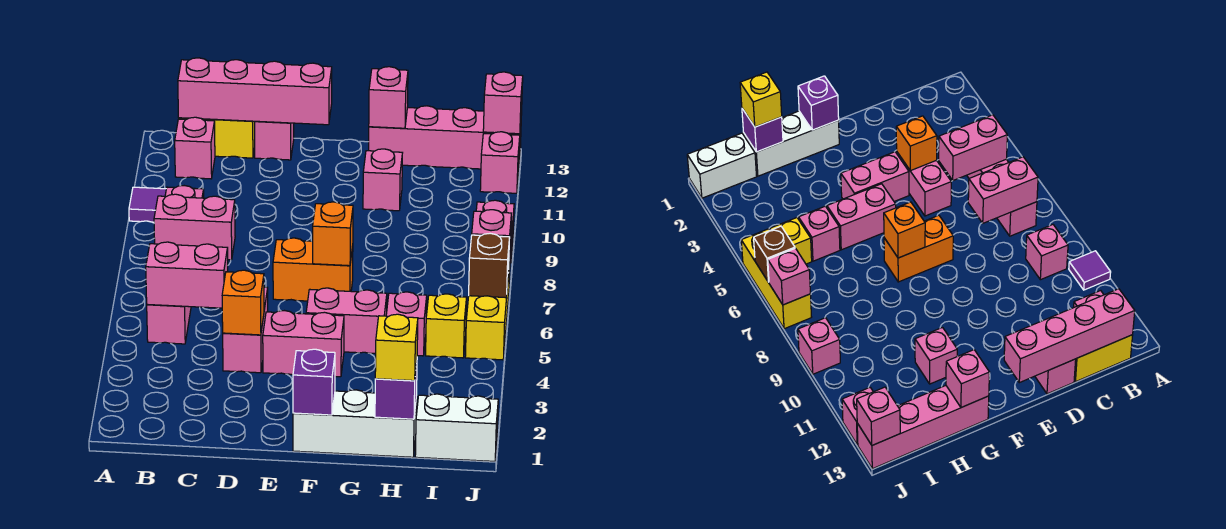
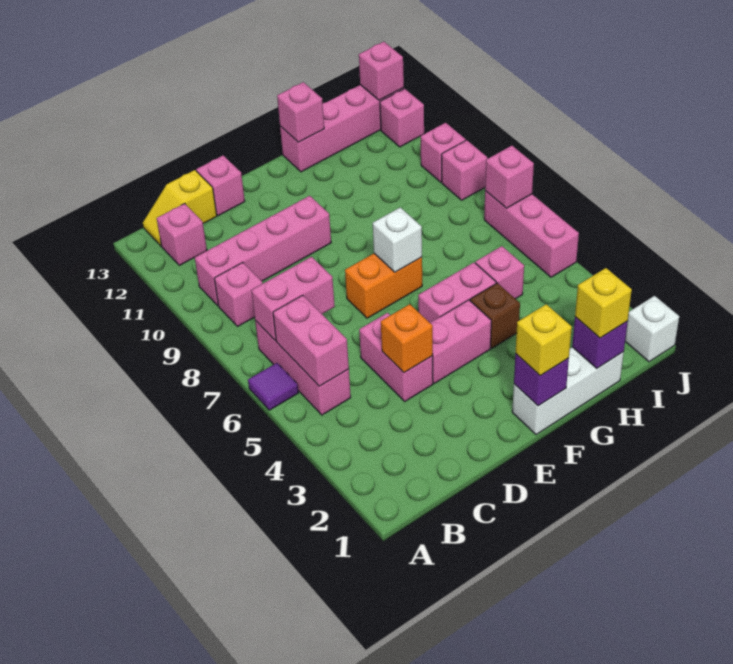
purple tile A10 level 1 -> purple tile A6 level 1
pink brick B5:C5 level 2 -> pink brick B5:B6 level 2
yellow brick B13:C13 level 1 -> yellow slope B13:C13 level 1 top C
pink brick B13:E13 level 2 -> pink brick B10:E10 level 1
orange brick F7 level 2 -> white brick F7 level 2
pink brick G11 level 1 -> pink brick J10 level 1
white brick I1:J1 level 1 -> white brick J1 level 1
yellow brick I5 level 1 -> yellow brick F1 level 3
yellow brick J5:J7 level 1 -> pink brick J5:J7 level 1
brown brick J6 level 2 -> brown brick G4 level 1

